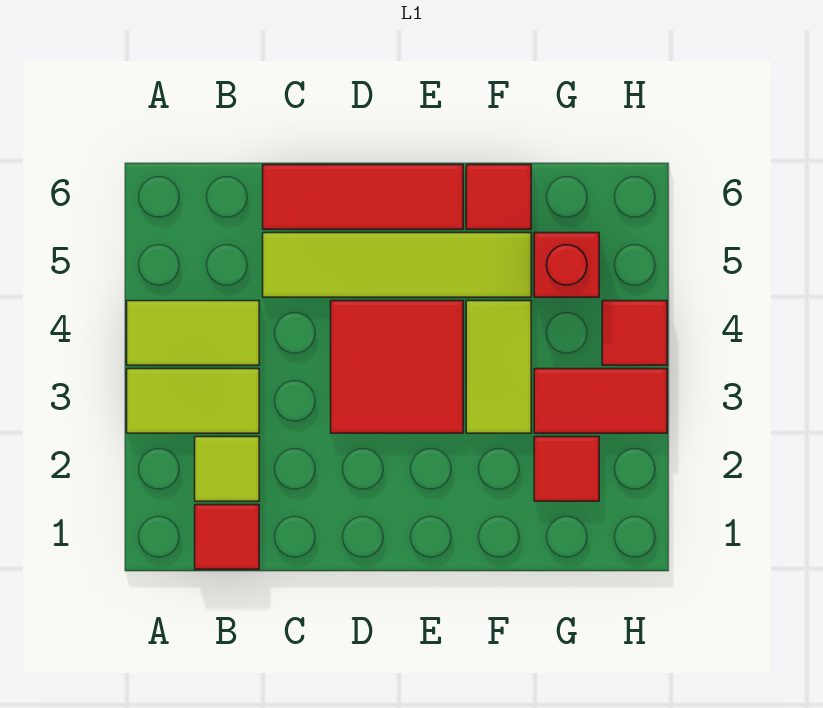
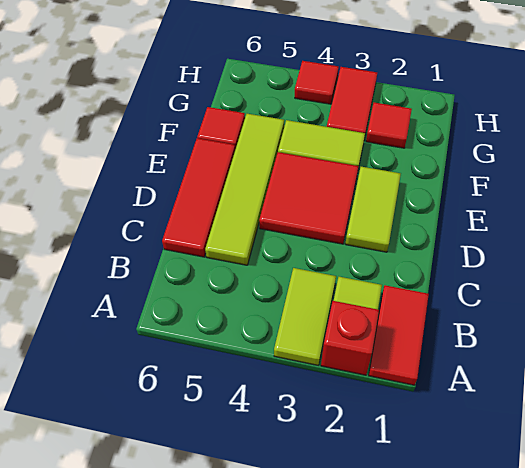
lime tile A4:B4 level 1 -> lime tile D2:E2 level 1
red tile B1 level 1 -> red tile A1:B1 level 1
red brick G5 level 1 -> red brick A2 level 1

